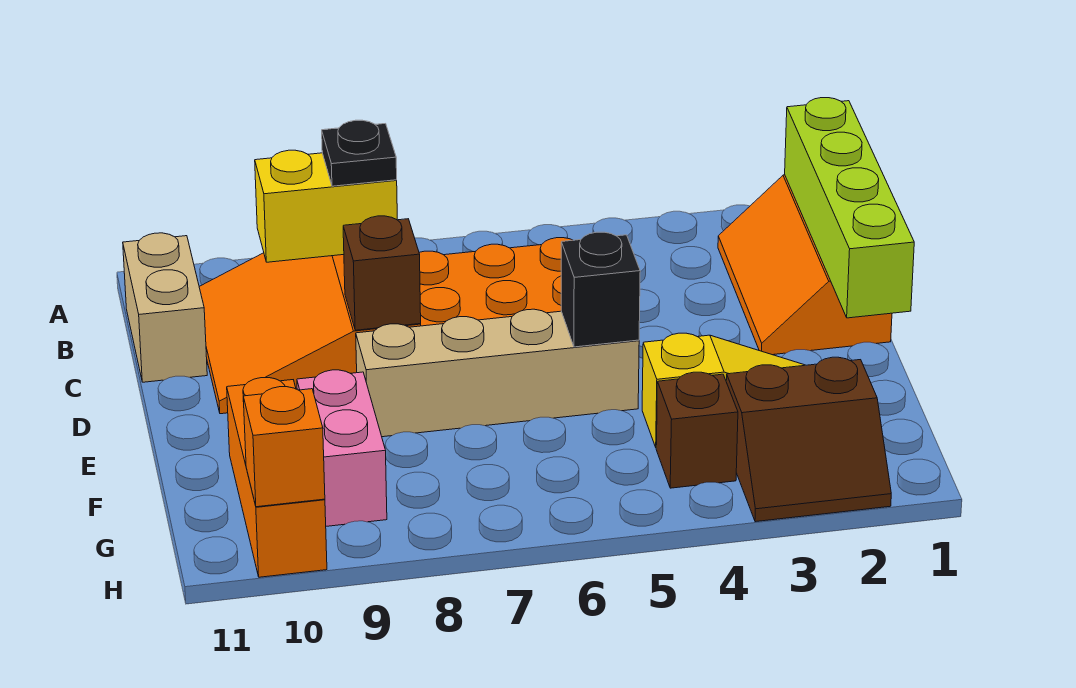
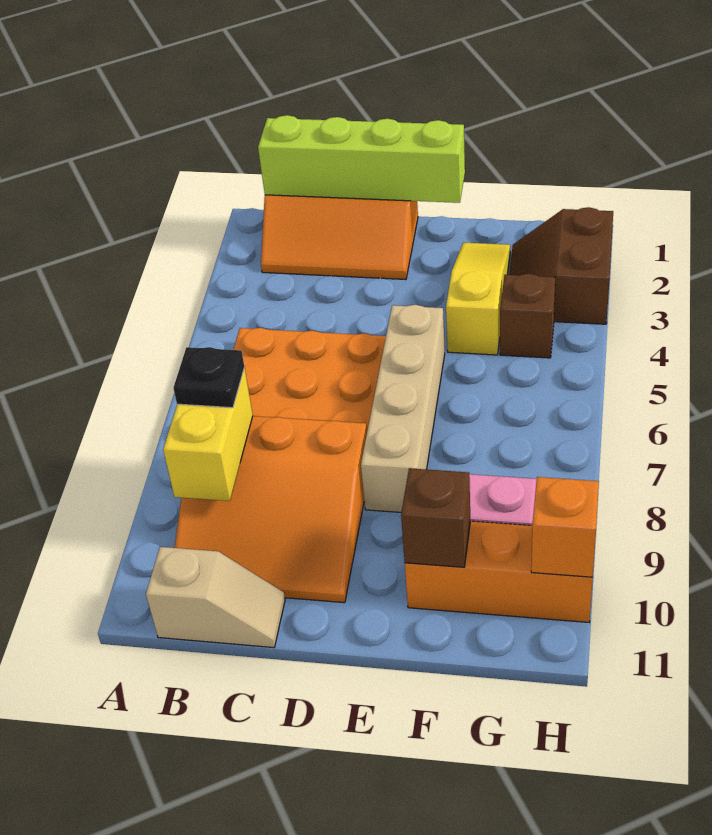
tan brick B11:C11 level 1 -> tan slope B11:C11 level 1 top B
brown brick D8 level 2 -> brown brick F10 level 2
black brick E5 level 2 -> none
brown slope G2:H3 level 1 top G -> brown slope G2:H3 level 1 top H

